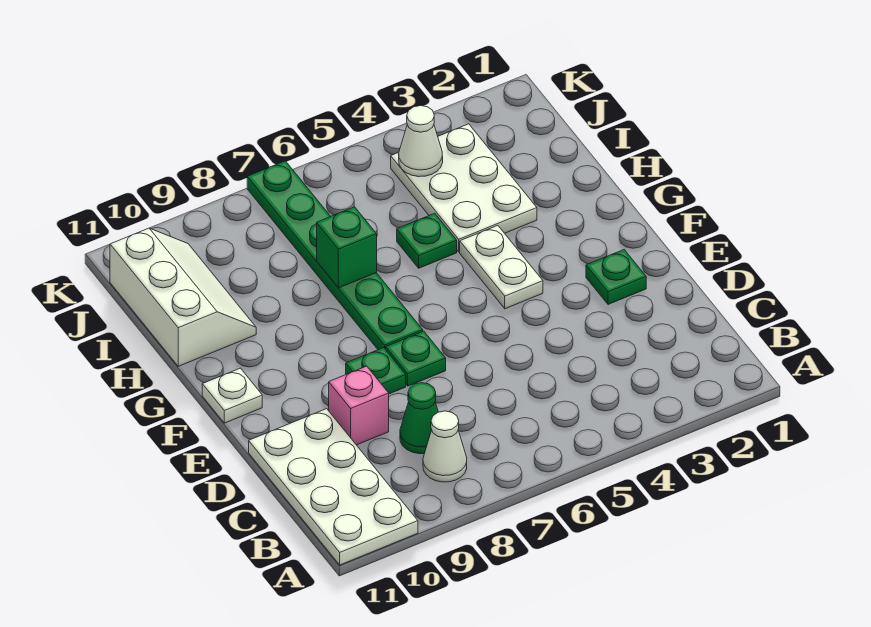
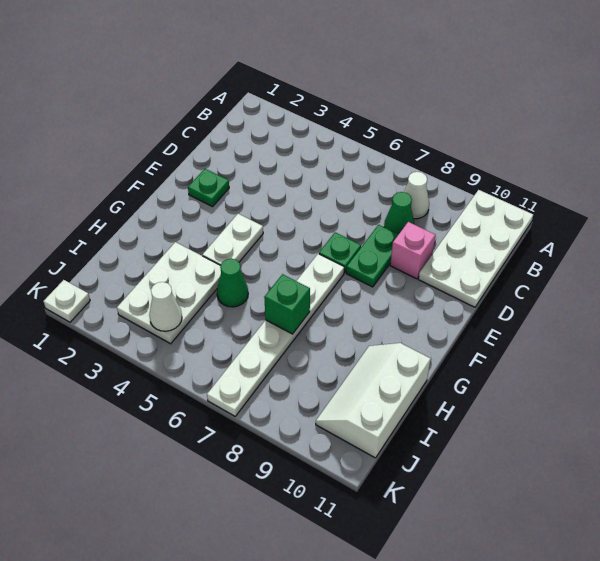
green plate E8 level 1 -> green plate D8:E8 level 1
green plate F7:K7 level 1 -> white plate F7:K7 level 1
white plate F11 level 1 -> white plate K1 level 1
green plate H5 level 1 -> green cone H5 level 1

